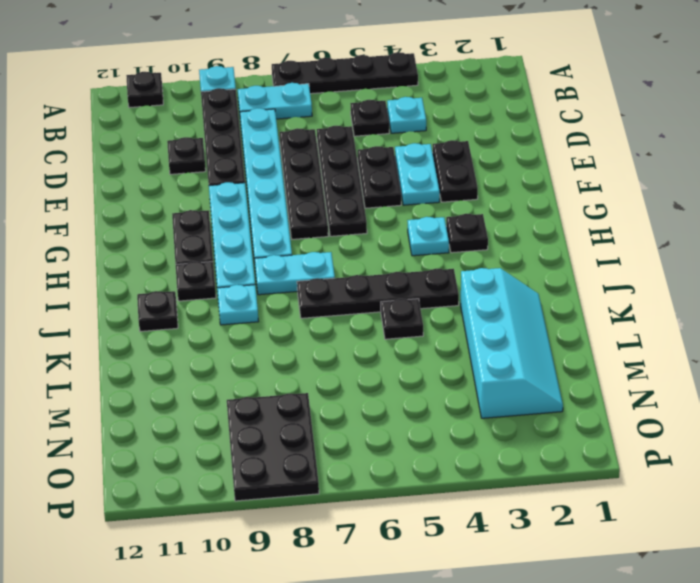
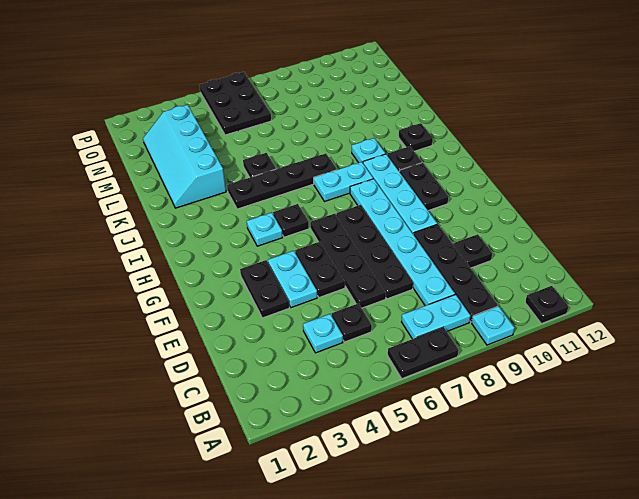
black plate A4:A7 level 1 -> black plate A6:A7 level 1
black plate H3 level 1 -> black plate H5 level 1
black plate N8:P9 level 1 -> black plate N5:P6 level 1

